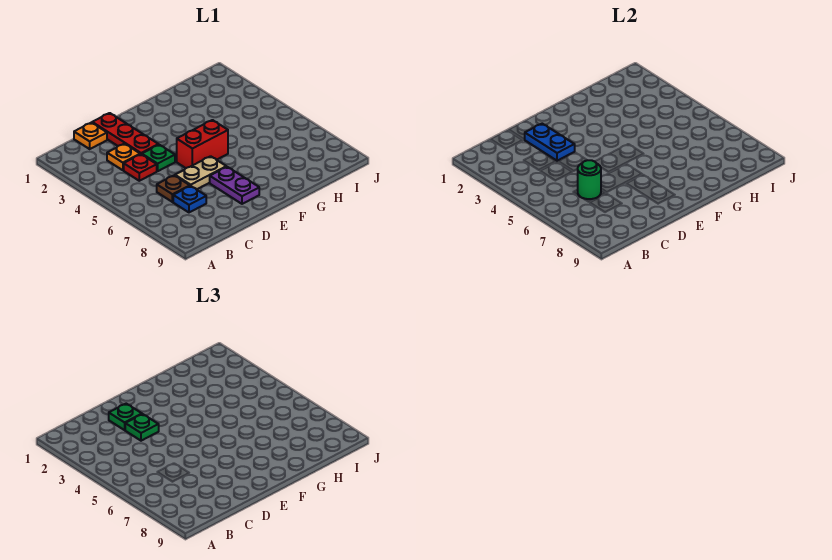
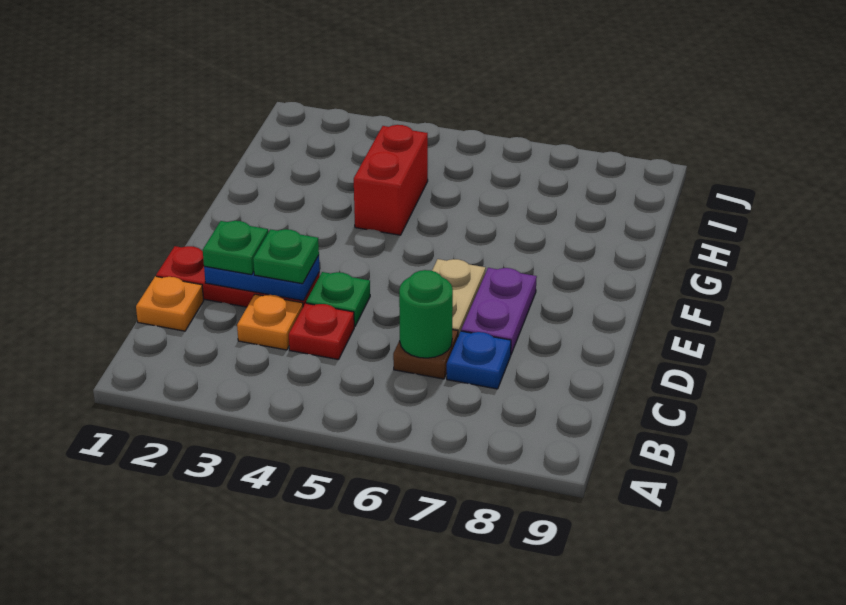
red brick E5:F5 level 1 -> red brick G4:H4 level 1
purple plate E7:E8 level 1 -> purple plate D7:E7 level 1

